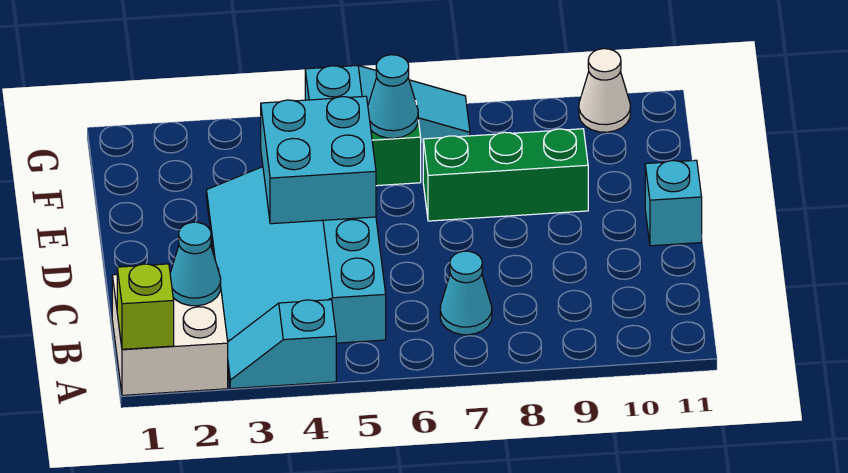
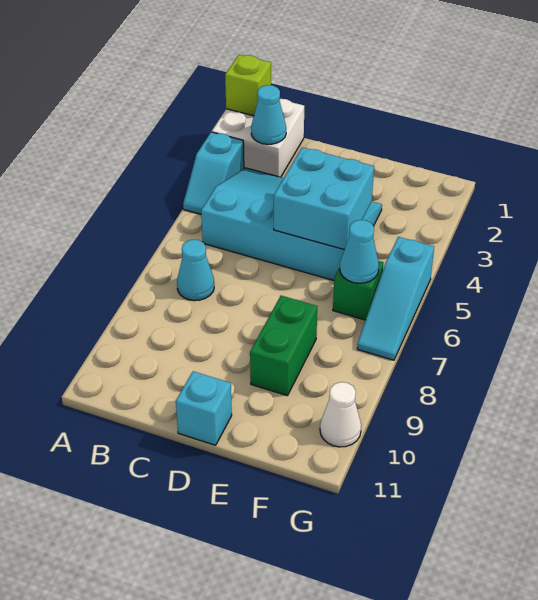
cyan slope A3:A4 level 1 top 4 -> cyan slope A3:A4 level 1 top 3
green brick E7:E9 level 1 -> green brick E8:E9 level 1

